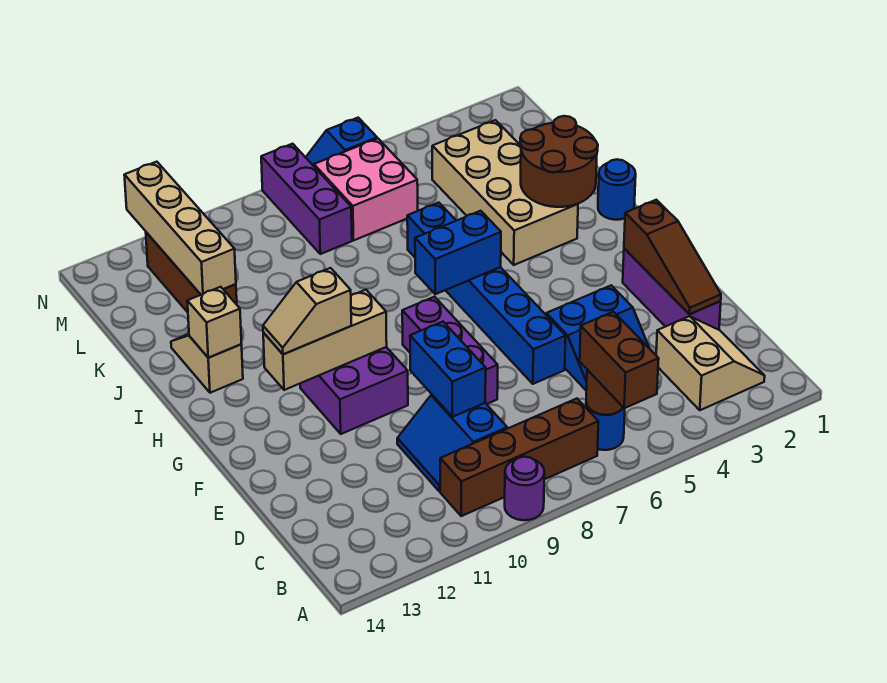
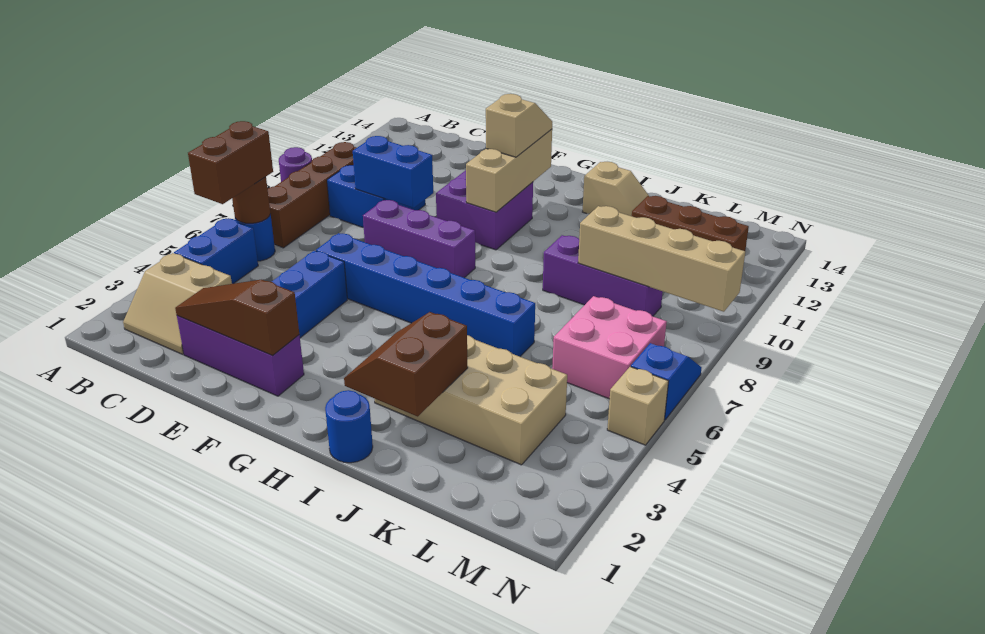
brown brick A6:B6 level 3 -> brown brick B5:B6 level 3
blue brick H6:H7 level 2 -> blue brick B4:B5 level 1
brown round brick I2:J3 level 2 -> brown slope I2:J3 level 2 top J
tan brick I13 level 2 -> tan brick N5 level 1
tan brick K12:N12 level 2 -> tan brick K9:N9 level 2
purple brick L8:N8 level 1 -> purple brick J9:L9 level 1

